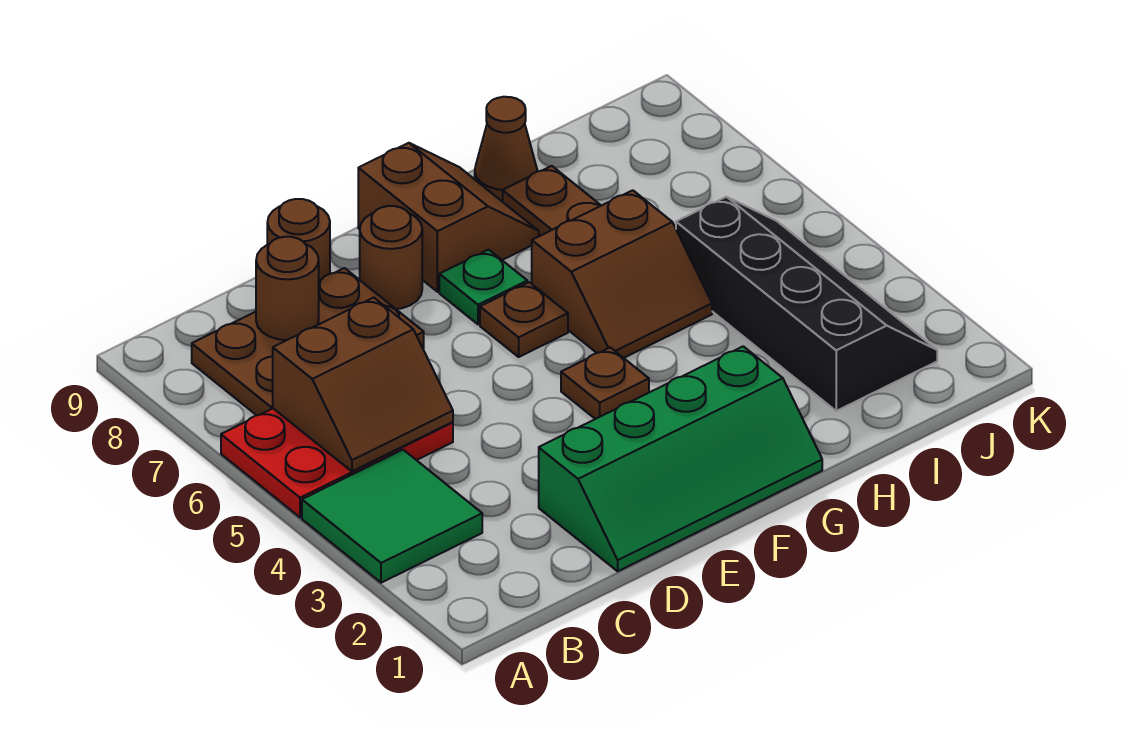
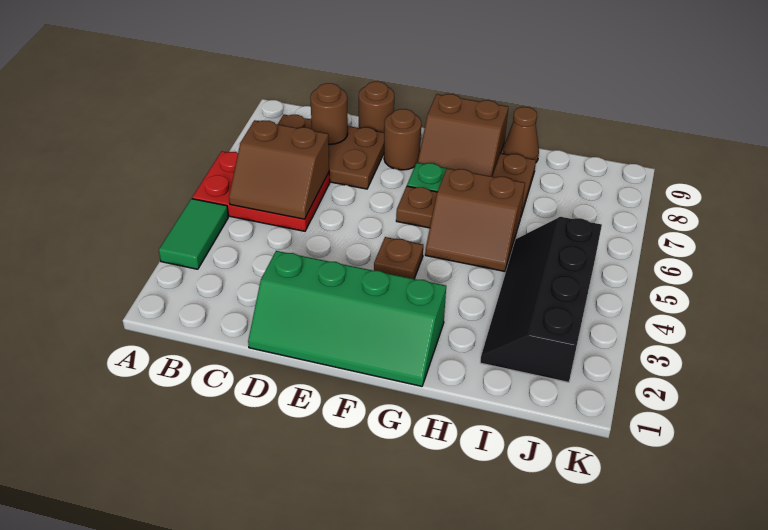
green tile A3:B4 level 1 -> green tile A3:A4 level 1
brown slope F8:G9 level 1 top F -> brown slope F8:G9 level 1 top 9
black slope I2:J5 level 1 top I -> black slope I2:J5 level 1 top J

